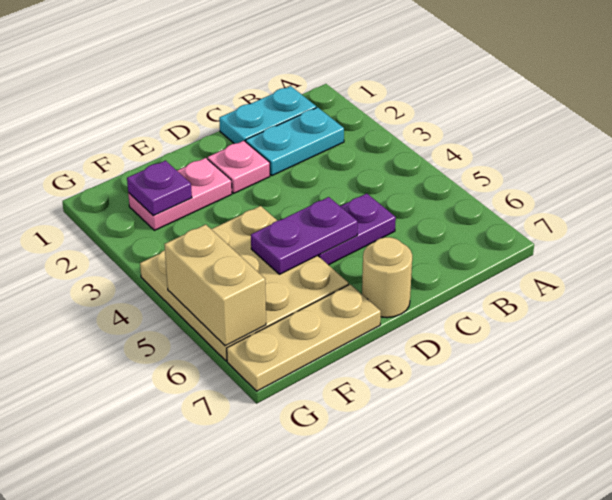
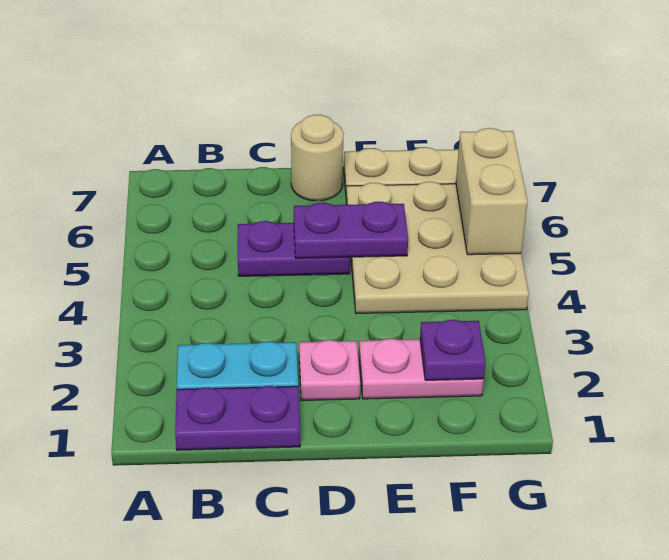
cyan plate B1:C1 level 1 -> purple plate B1:C1 level 1

